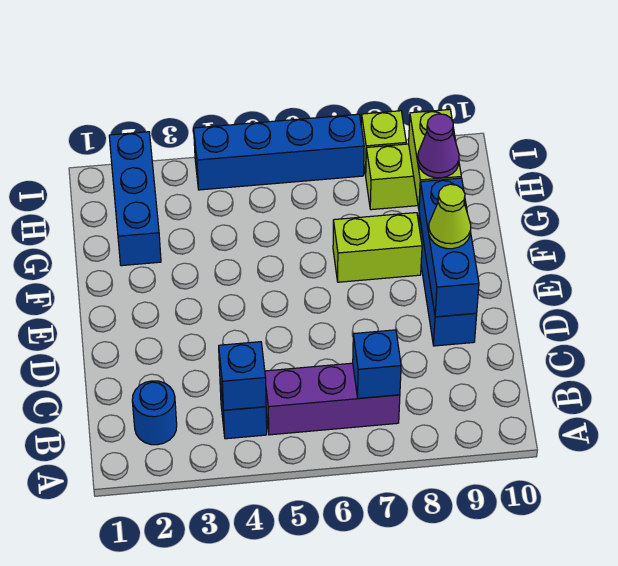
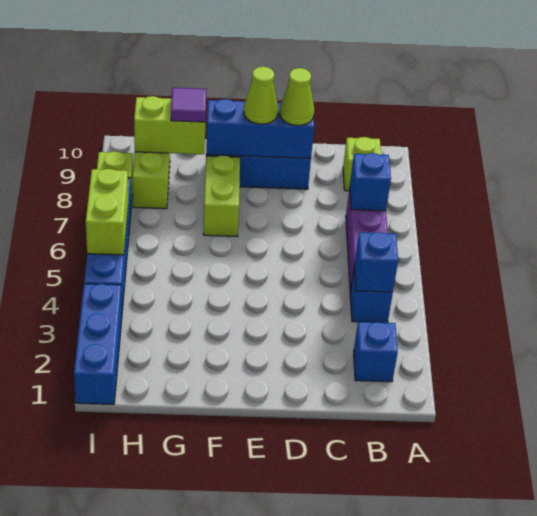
blue round brick B2 level 1 -> blue brick B2 level 1
none -> lime brick B9 level 1
none -> lime cone D9 level 3
blue brick G2:I2 level 1 -> blue brick I1:I3 level 1
purple cone G9 level 3 -> purple tile G9 level 3
none -> lime brick I5:I6 level 2

